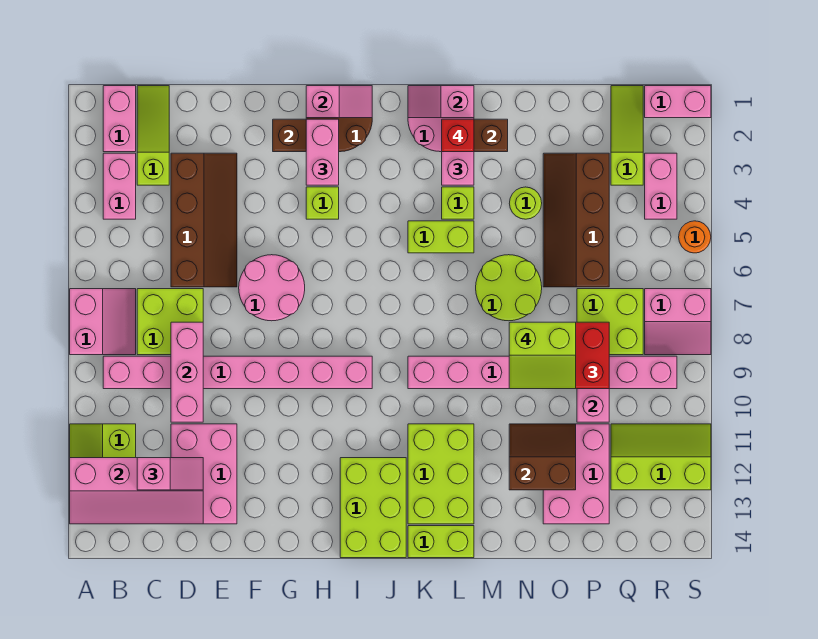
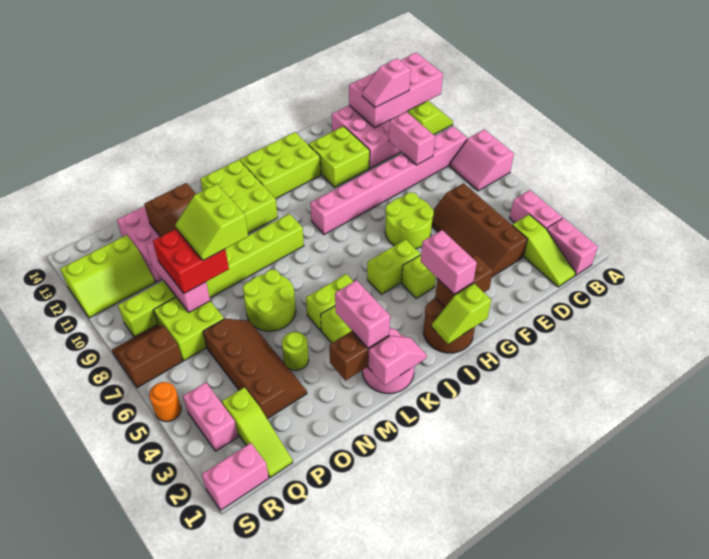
pink slope A12:D13 level 2 top 12 -> pink brick A12:D13 level 2
lime brick C7:D8 level 1 -> lime brick F11:G12 level 1
pink brick D8:D10 level 2 -> pink brick D9:D10 level 2
pink round brick F6:G7 level 1 -> lime round brick F6:G7 level 1
pink slope H1:I1 level 2 top H -> lime slope H1:I1 level 2 top H
lime brick I12:J14 level 1 -> lime brick H12:J13 level 1
pink brick K9:R9 level 1 -> lime brick K9:R9 level 1
lime brick K14:L14 level 1 -> lime brick H5:I5 level 1
red brick L2 level 4 -> none
lime slope N8:O9 level 4 top 8 -> lime slope N8:O9 level 4 top N
pink slope R7:S8 level 1 top 7 -> brown slope R7:S8 level 1 top 7

